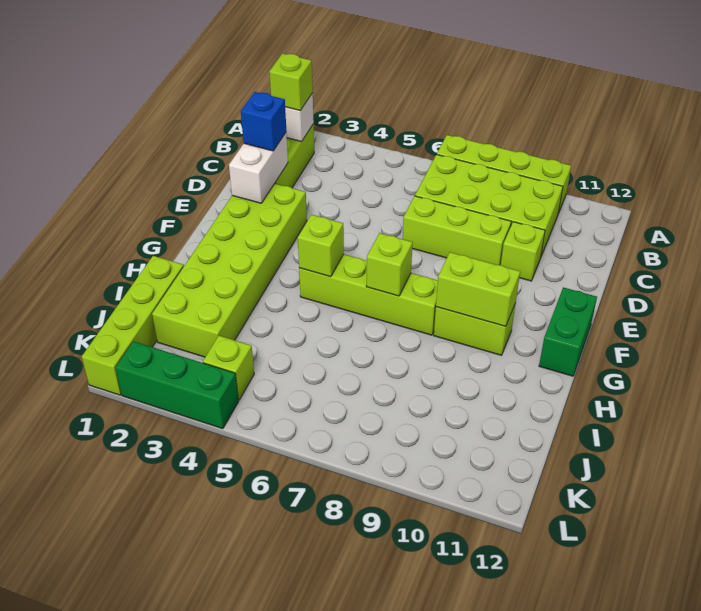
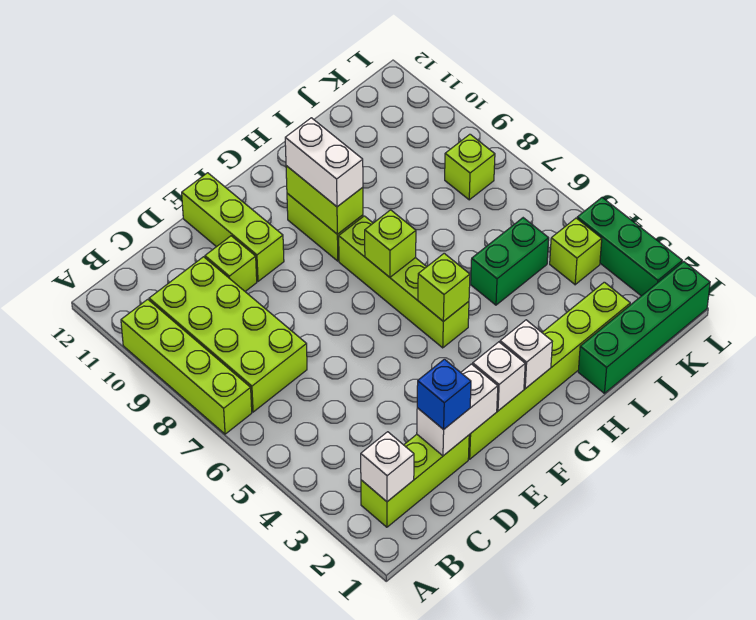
lime brick B2 level 3 -> lime brick K8 level 1
lime brick D7:D9 level 1 -> lime brick E10:E12 level 1
lime brick E2:J3 level 1 -> lime brick E2:J2 level 1
none -> white brick F2 level 2
green brick F12:G12 level 1 -> green brick I5:J5 level 1
none -> white brick G2 level 2
none -> white brick G9:G10 level 3
lime brick I1:L1 level 1 -> green brick I1:L1 level 1

